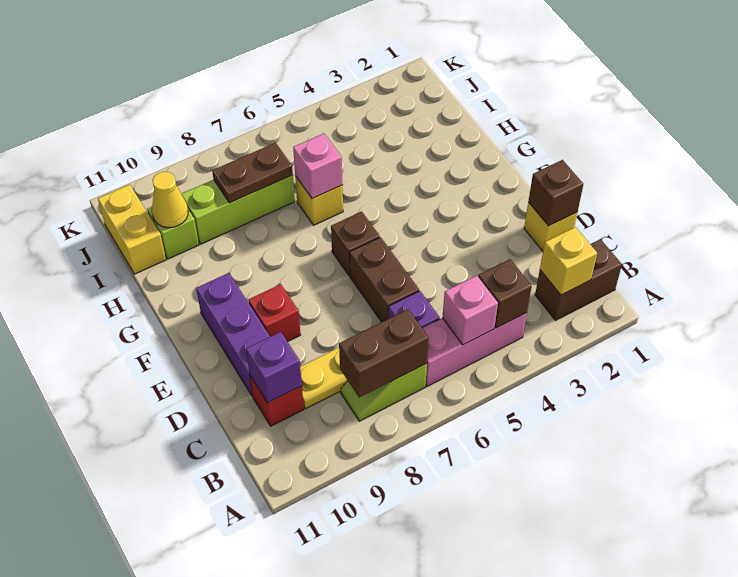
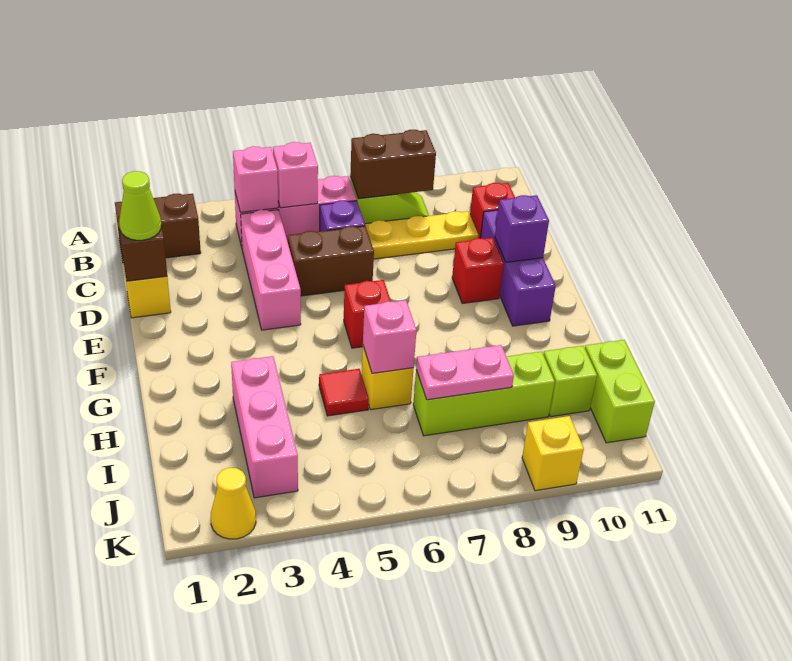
yellow brick B2 level 2 -> yellow brick K9 level 1
brown brick B4 level 2 -> pink brick B4 level 2
none -> pink brick C4:E4 level 1
purple brick C10 level 2 -> purple brick E10 level 2
none -> lime cone D1 level 3
brown brick D6:E6 level 1 -> brown brick D5:D6 level 1
brown brick F6 level 1 -> red brick F6 level 1
none -> pink brick H3:J3 level 1
none -> red tile H5 level 1
brown plate I7:I8 level 2 -> pink plate I7:I8 level 2
yellow cone I10 level 2 -> yellow cone K2 level 1
yellow brick I11:J11 level 1 -> lime brick I11:J11 level 1

